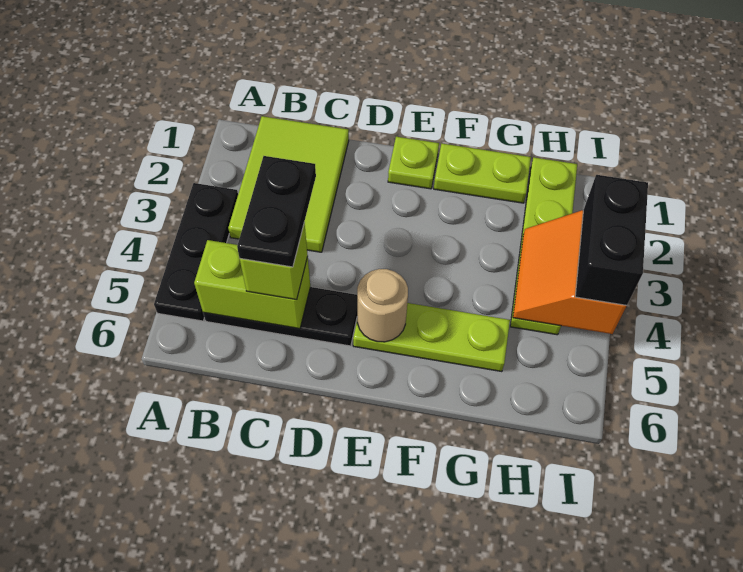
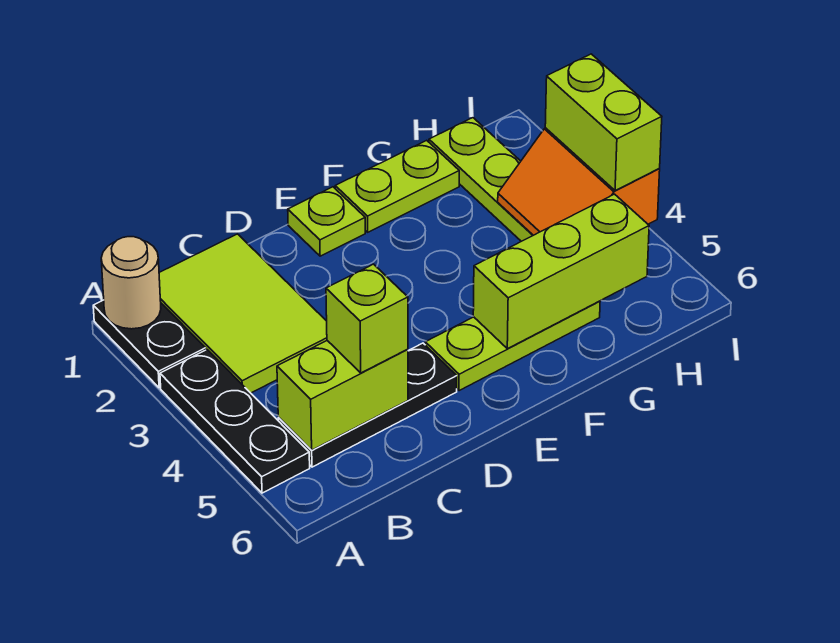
black plate C4:C5 level 4 -> black plate A1:A2 level 1
tan round brick E5 level 2 -> tan round brick A1 level 2
none -> lime brick F5:H5 level 2
black brick I3:I4 level 3 -> lime brick I3:I4 level 3

